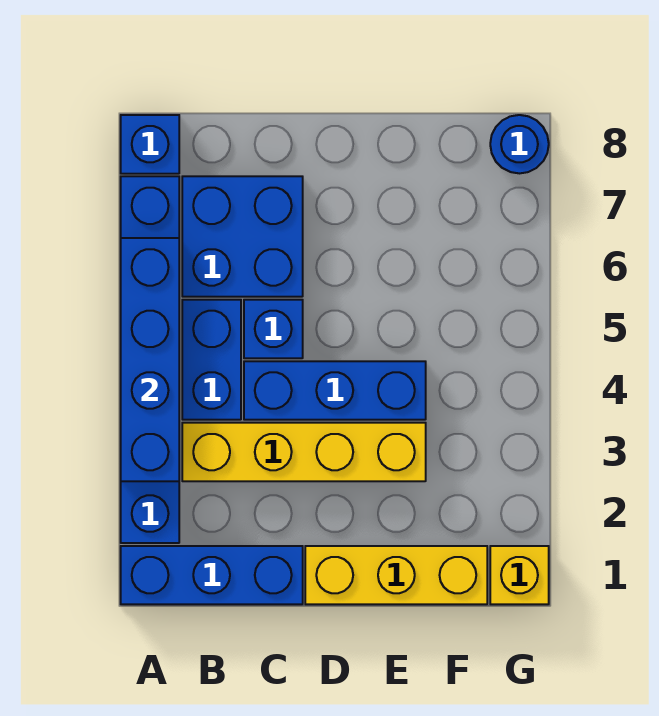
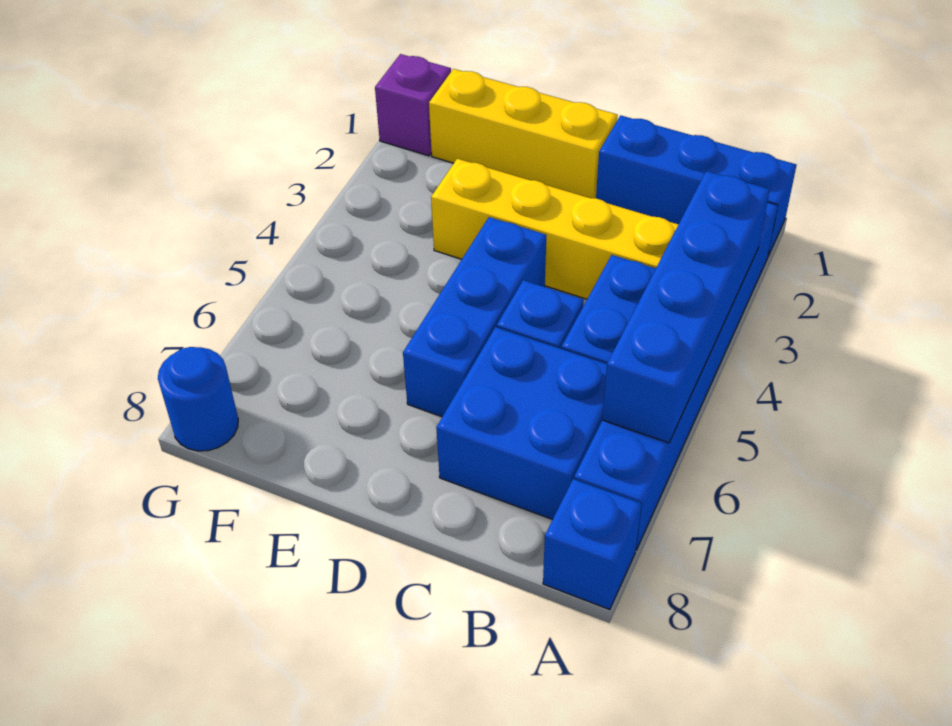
blue brick C4:E4 level 1 -> blue brick D4:D6 level 1
yellow brick G1 level 1 -> purple brick G1 level 1

